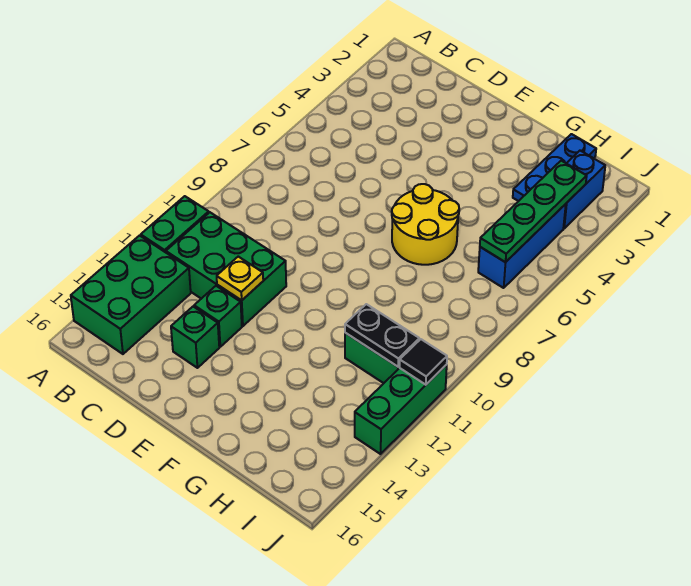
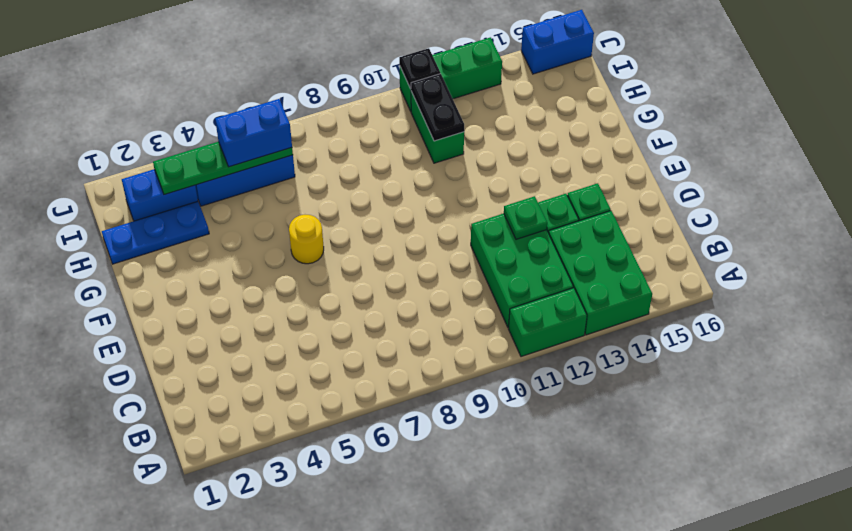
green brick A13:B15 level 1 -> green brick A13:C14 level 1
yellow plate D12 level 2 -> green plate D12 level 2
yellow round brick F6:G7 level 1 -> yellow round brick F6 level 1
none -> blue brick I5:I6 level 3
black tile J11 level 2 -> black plate J11 level 2
none -> blue brick J15:J16 level 1

